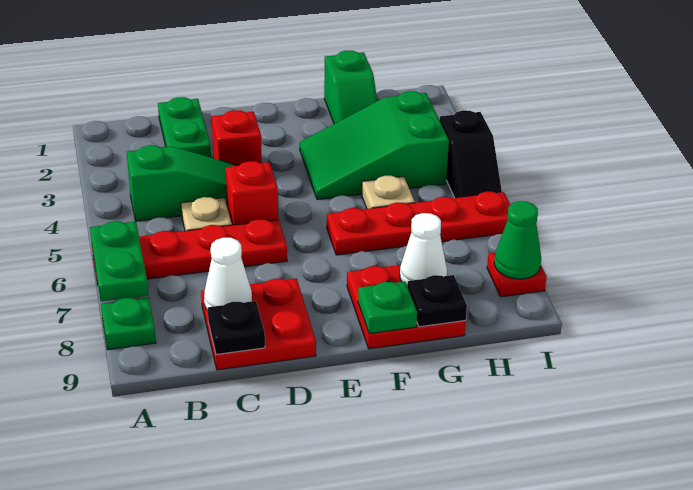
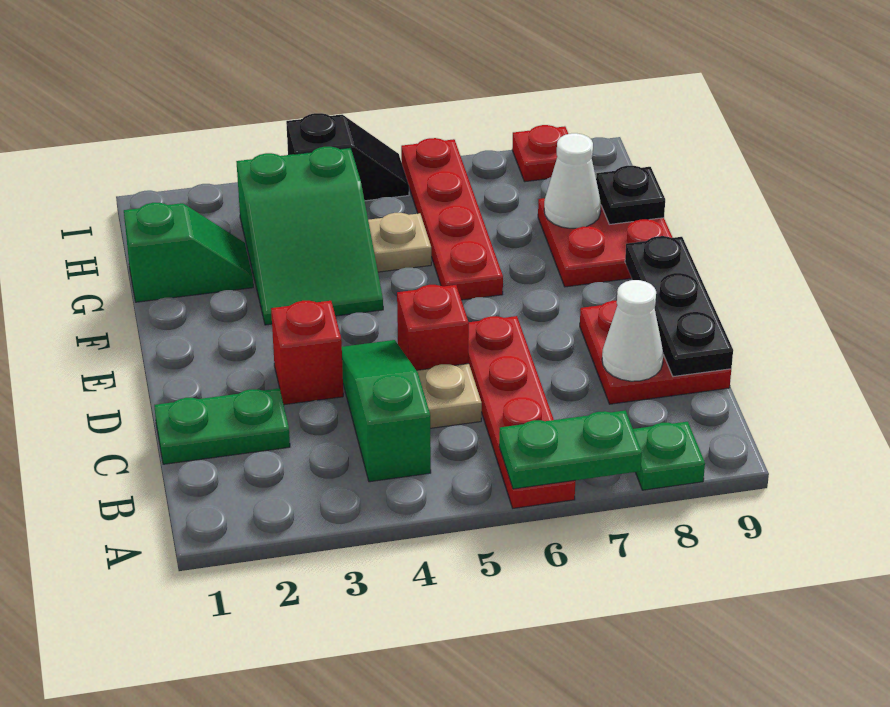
black plate C9 level 2 -> black plate C9:E9 level 2
green plate F9 level 2 -> none
green cone I8 level 2 -> none

